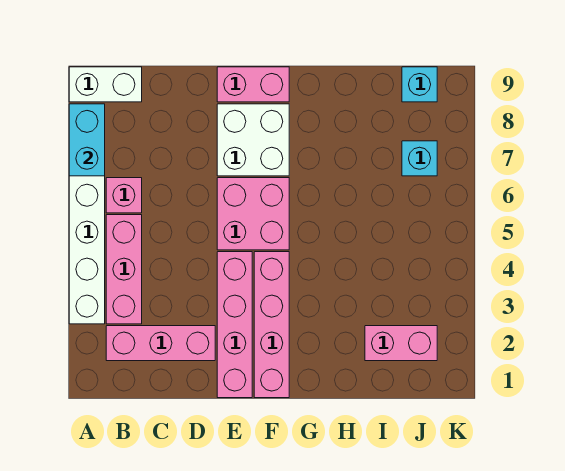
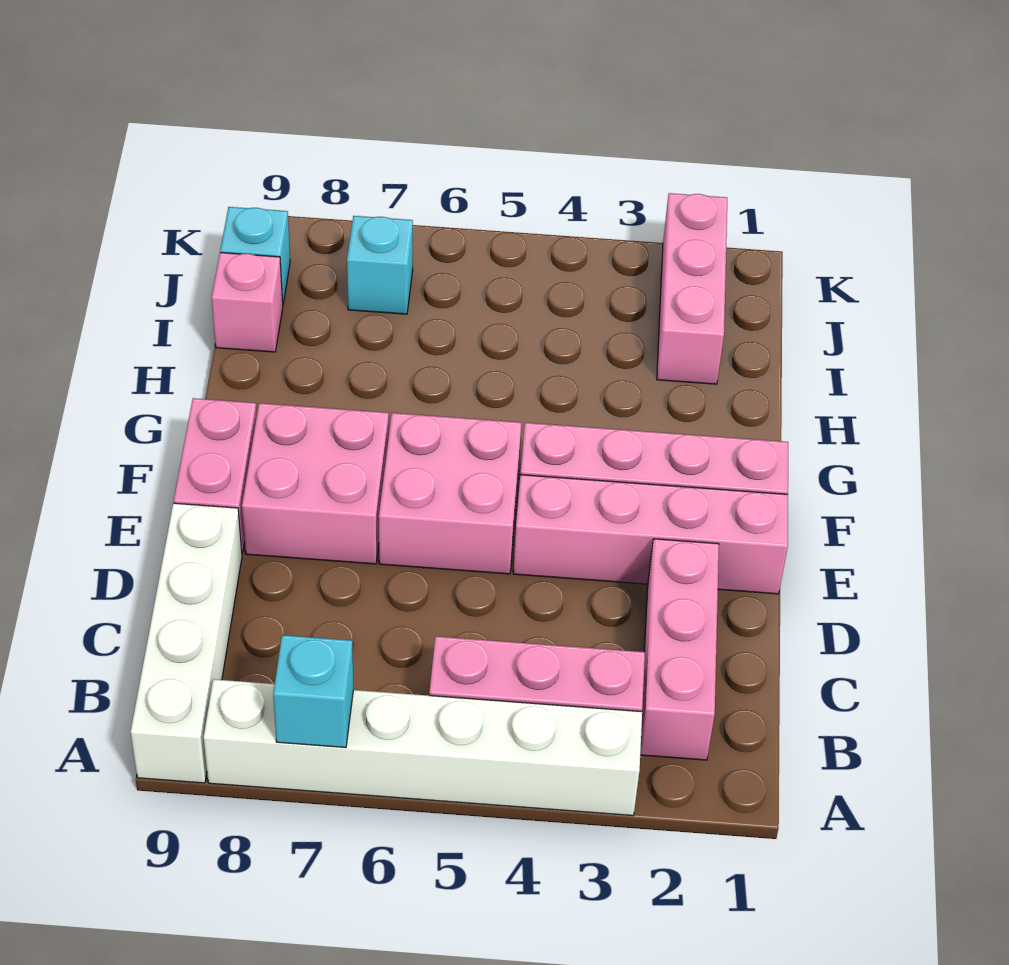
cyan brick A7:A8 level 2 -> cyan brick A7 level 2
white brick A9:B9 level 1 -> white brick A9:D9 level 1
pink brick B6 level 1 -> pink brick I9 level 1
white brick E7:F8 level 1 -> pink brick E7:F8 level 1
pink brick I2:J2 level 1 -> pink brick I2:K2 level 1

